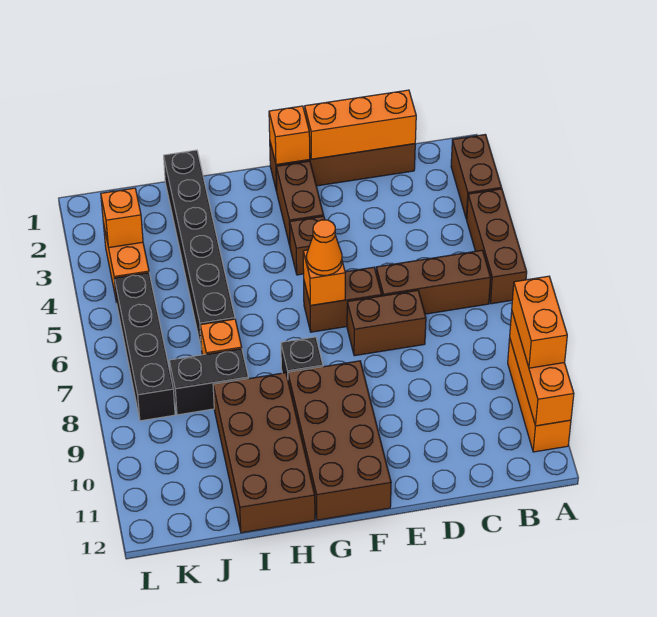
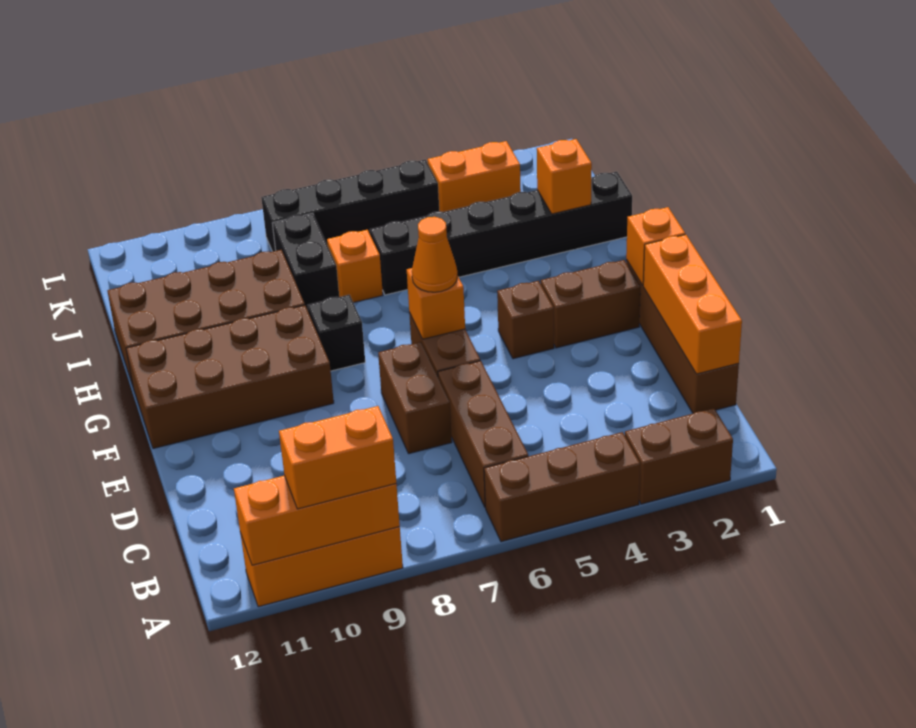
orange brick K3 level 2 -> orange brick I2 level 2

